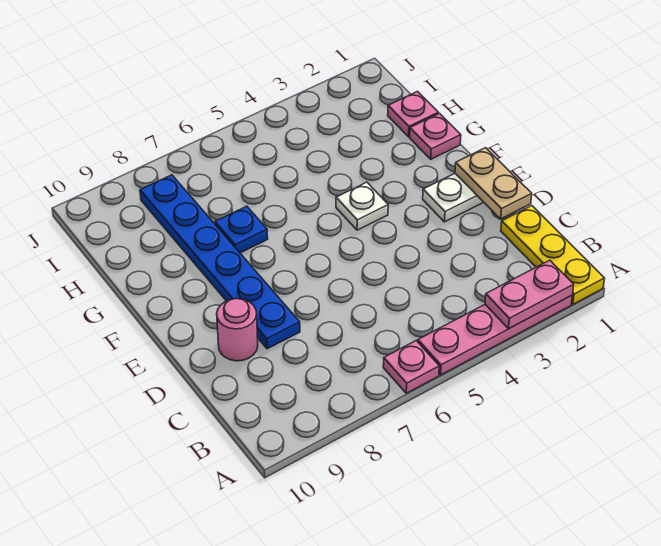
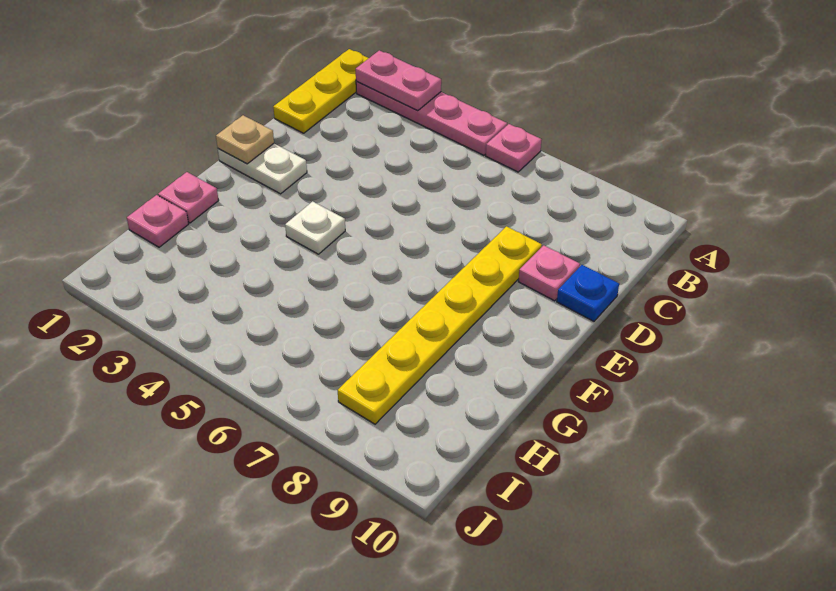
tan plate D1:E1 level 2 -> tan plate E1 level 2
blue plate D8:I8 level 1 -> yellow plate D8:I8 level 1
pink round brick D9 level 1 -> pink plate D9 level 1
blue plate G7 level 1 -> blue plate D10 level 1

